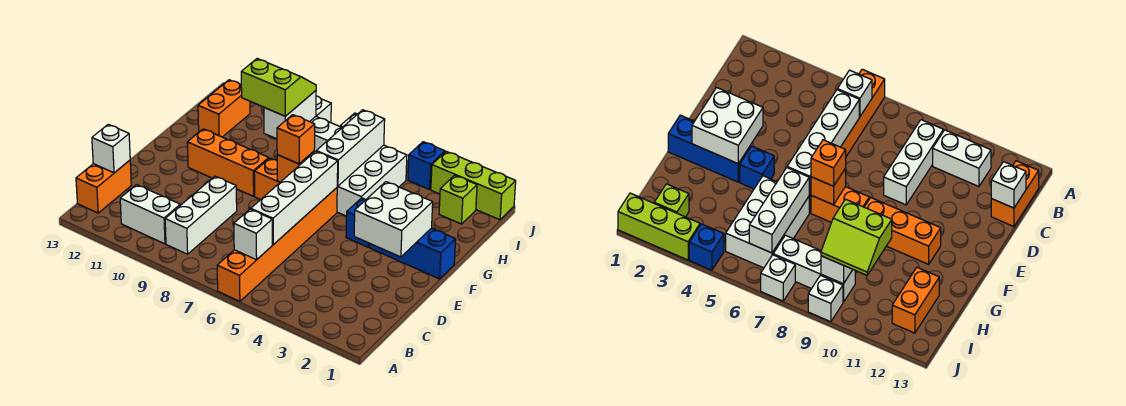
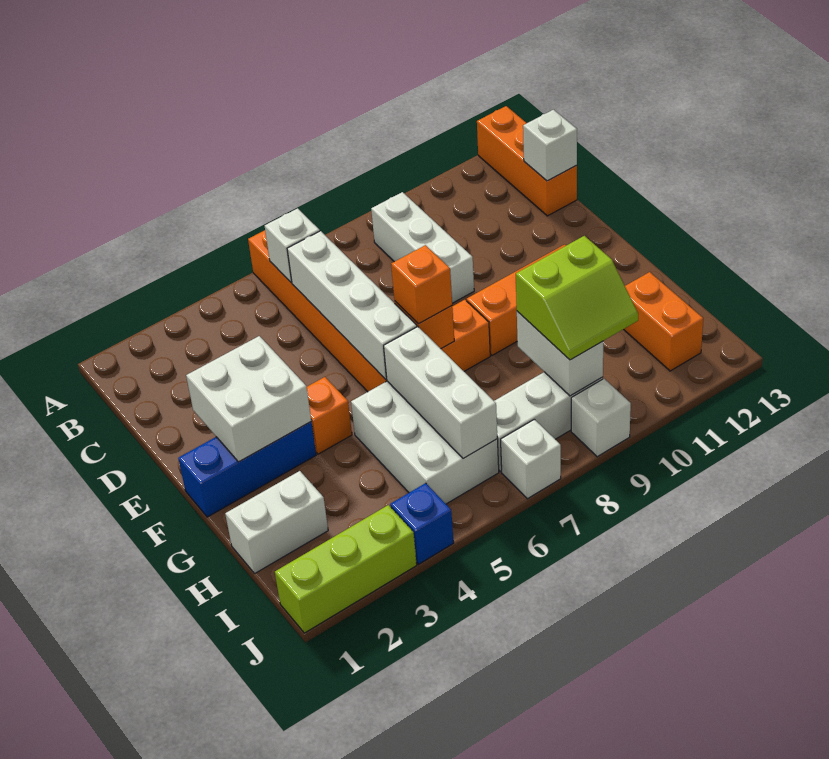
white brick B10:B11 level 1 -> white brick H1:H2 level 1
orange brick B13:C13 level 1 -> orange brick A13:C13 level 1
blue brick F4 level 1 -> orange brick F4 level 1
lime brick I2 level 1 -> none

